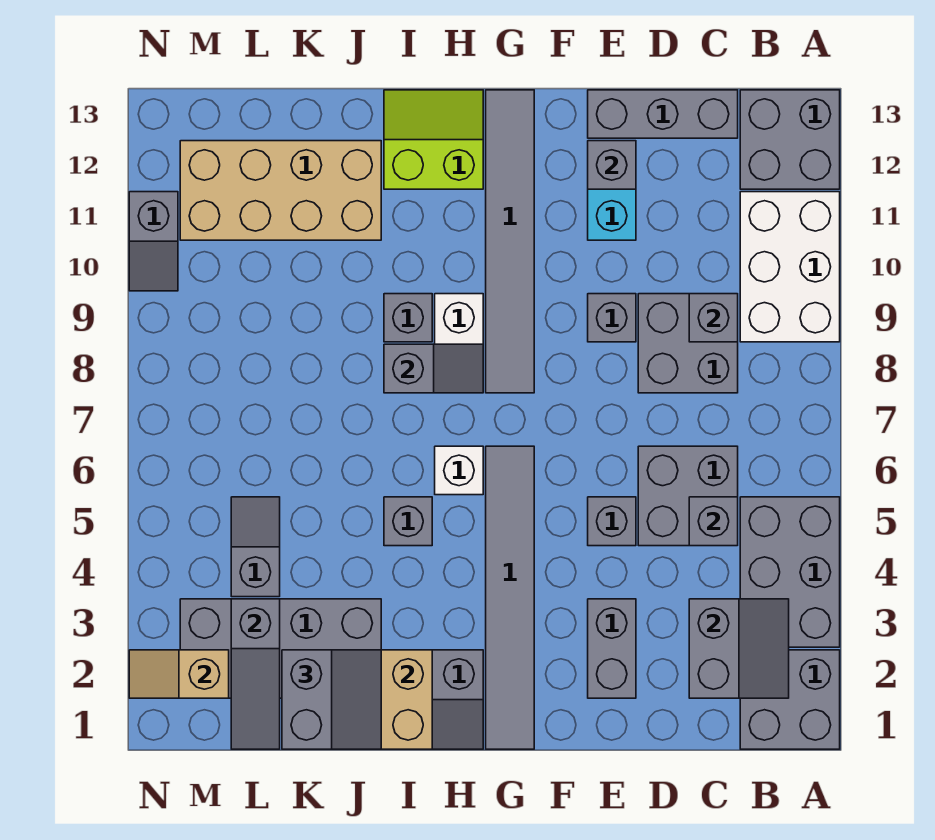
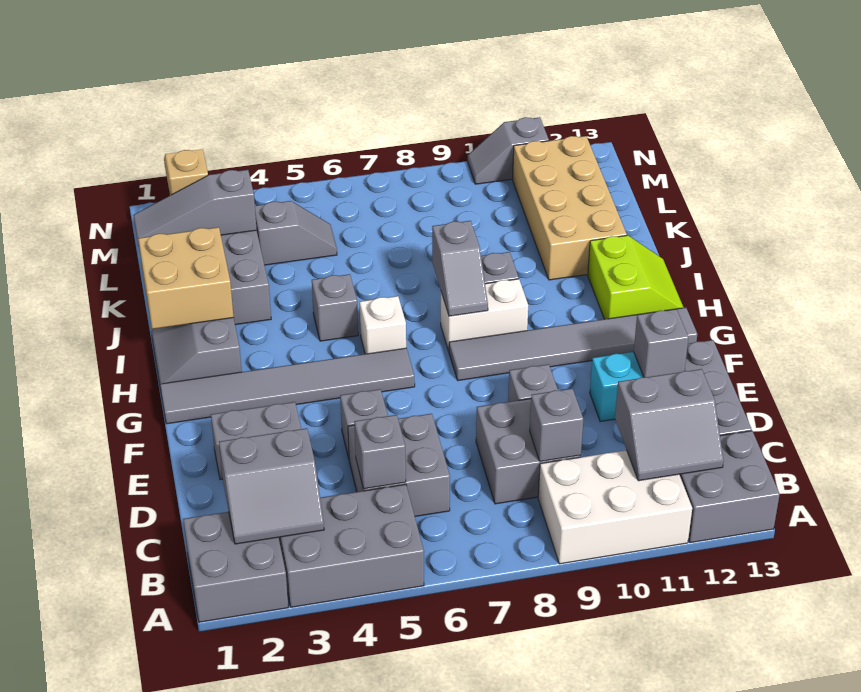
grey slope J1:K2 level 3 top K -> grey slope B11:C12 level 2 top C

